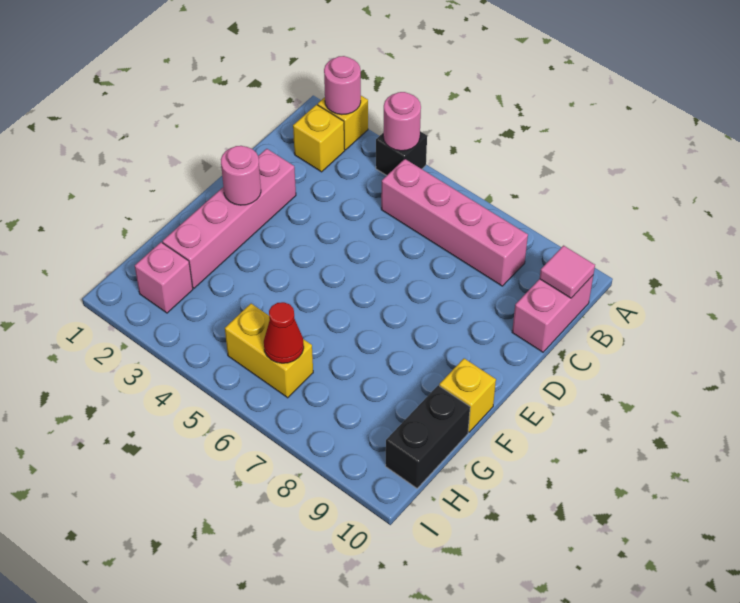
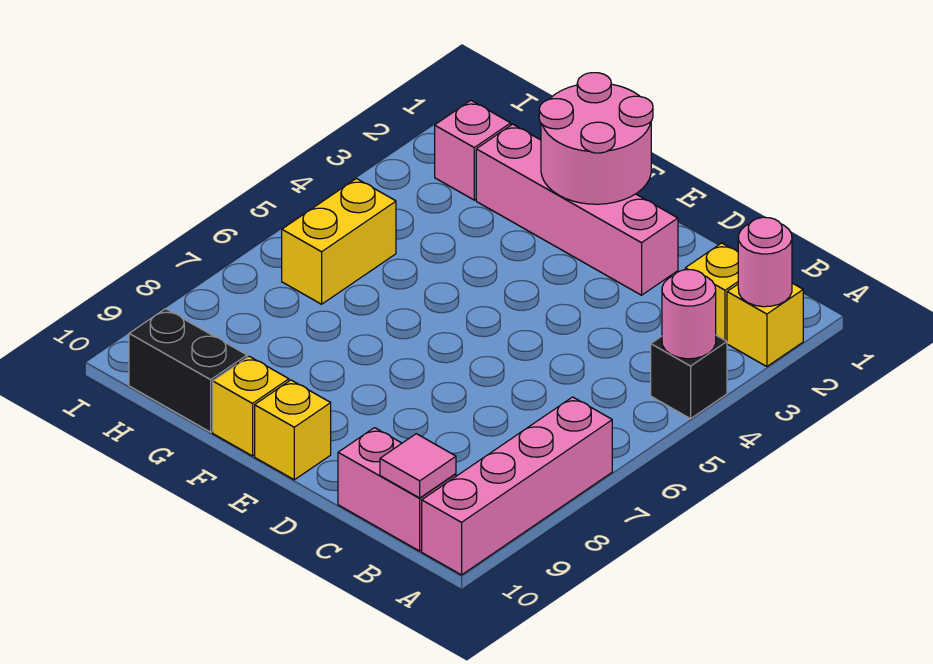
pink brick B5:B8 level 1 -> pink brick A7:A10 level 1
pink round brick E2 level 2 -> pink round brick E1:F2 level 2
none -> yellow brick E10 level 1
red cone H6 level 2 -> none

